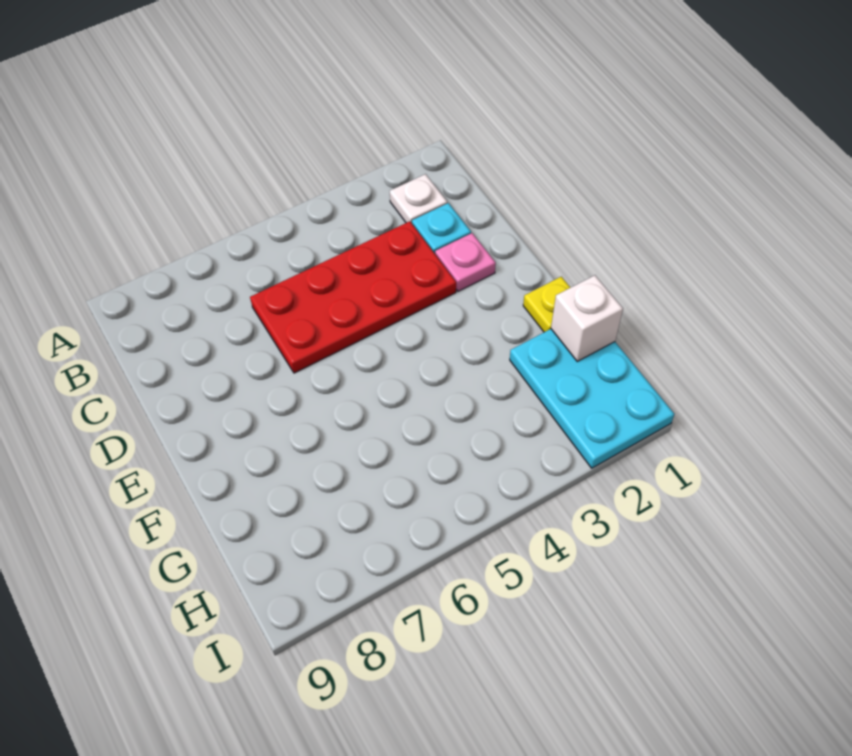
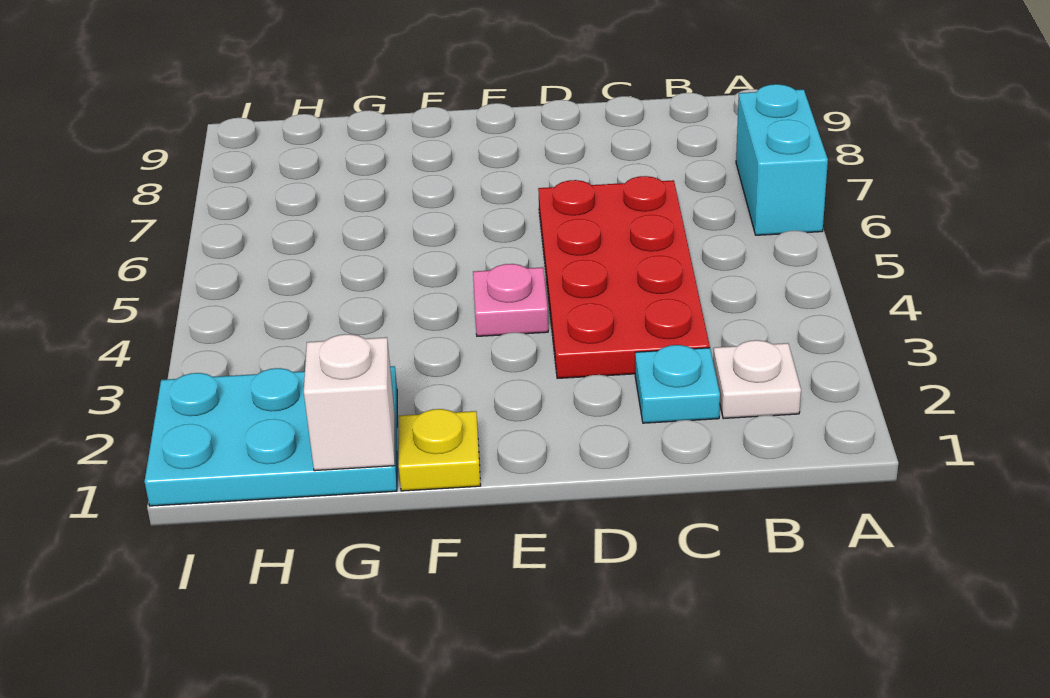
none -> cyan brick A6:A7 level 1
pink plate D2 level 1 -> pink plate E4 level 1

